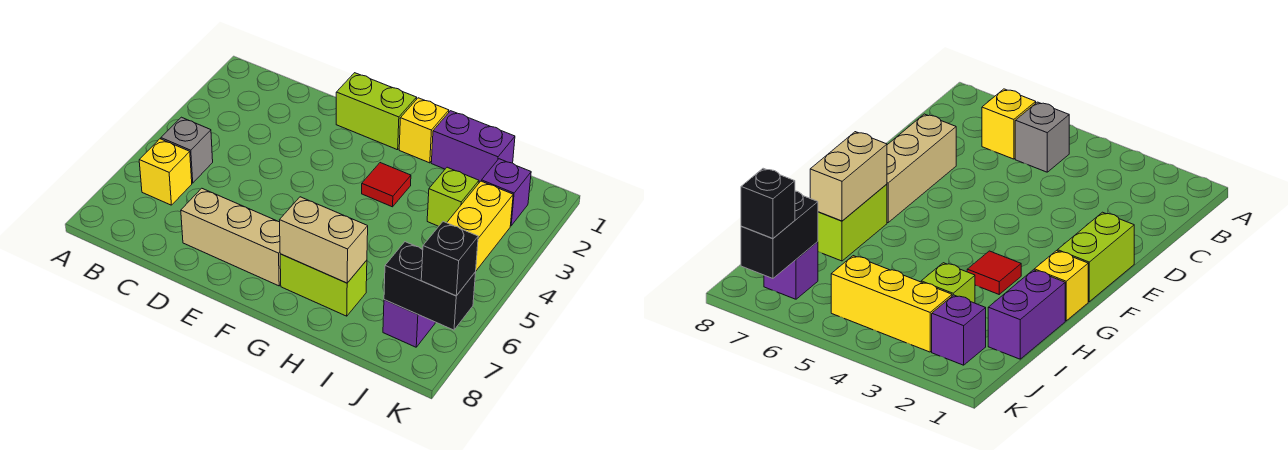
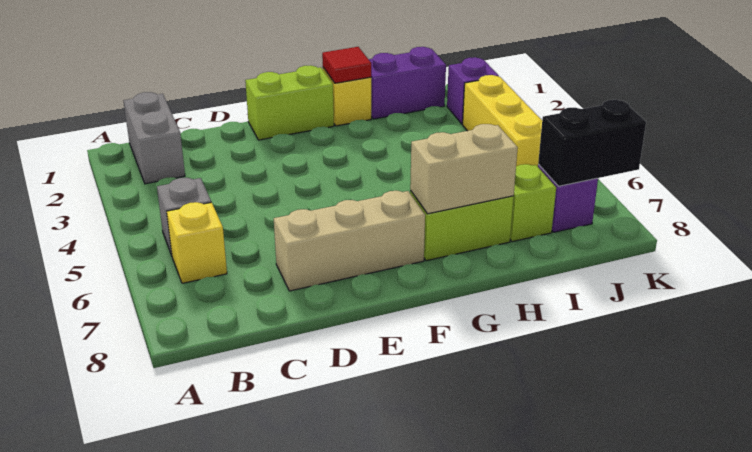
none -> grey brick B1:B2 level 1
red tile G3 level 1 -> red tile G1 level 2
lime brick I3 level 1 -> lime brick I7 level 1
black brick K7 level 3 -> none

